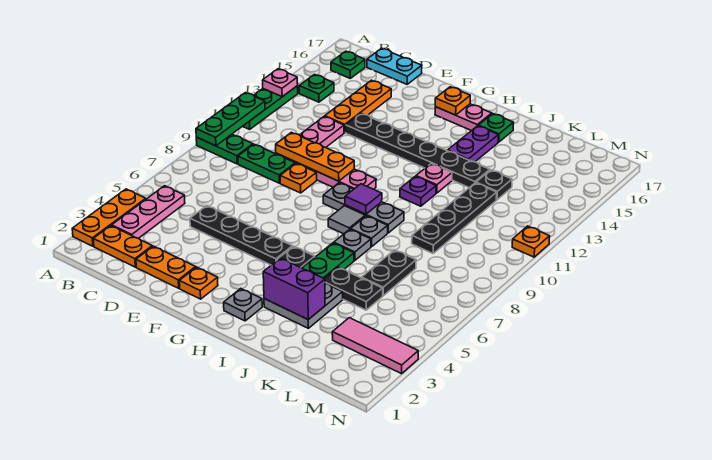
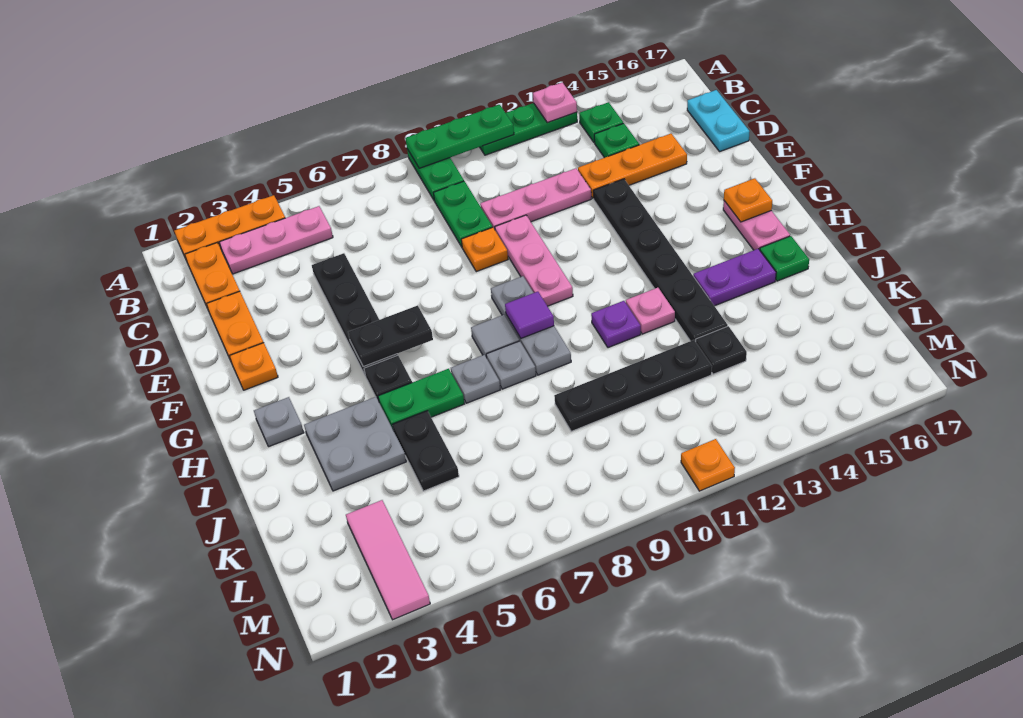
green plate B16 level 1 -> green plate C14 level 1
orange plate D10:F10 level 2 -> none
purple brick I3:J3 level 2 -> none
black plate K6:K7 level 1 -> black plate G5:G6 level 2

